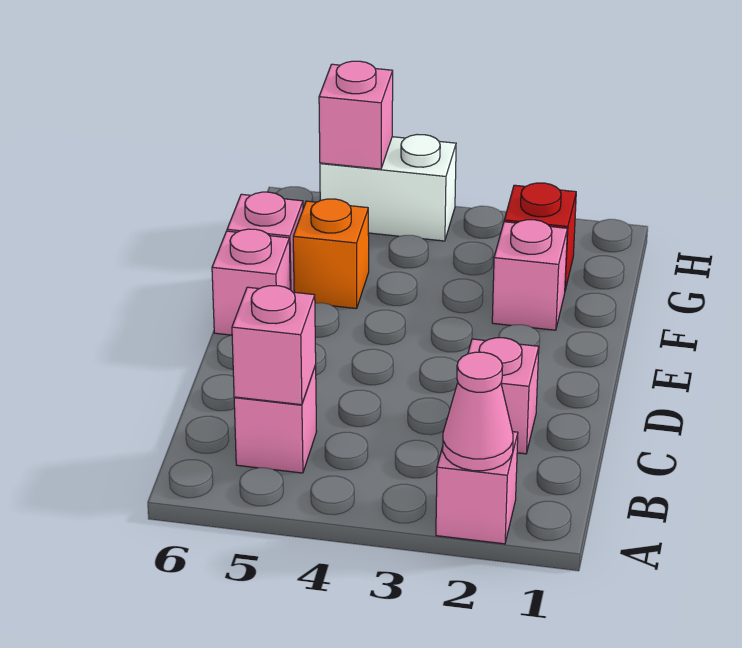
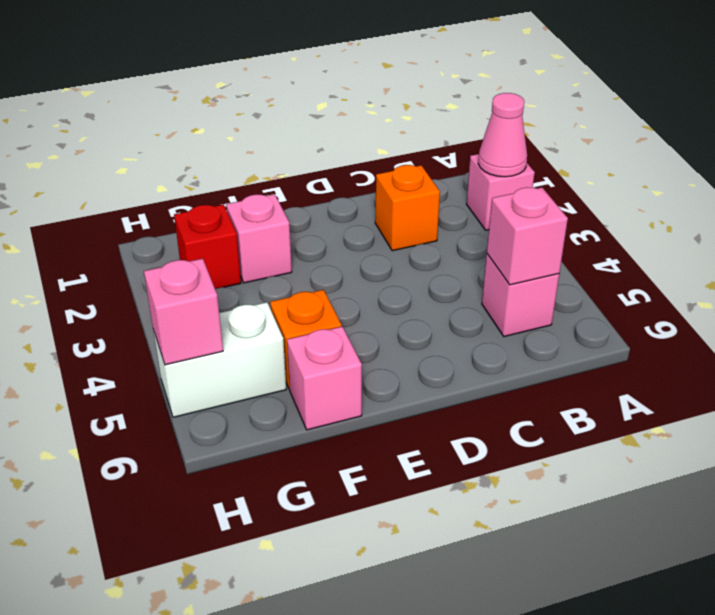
pink brick C2 level 1 -> orange brick C2 level 1
pink brick E6 level 1 -> none
white brick H4:H5 level 1 -> white brick G5:H5 level 1

